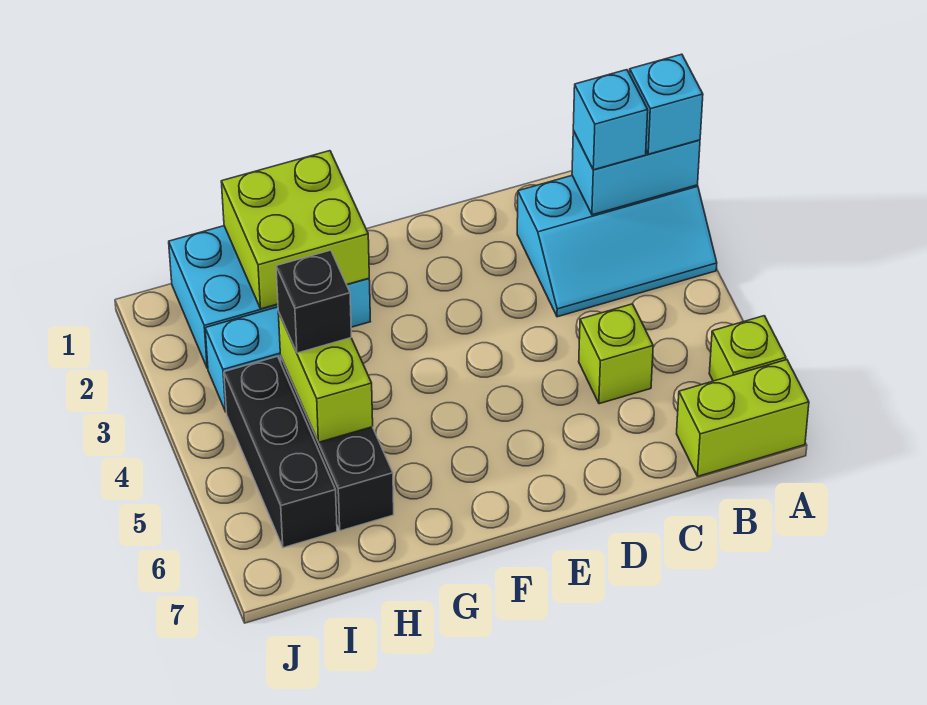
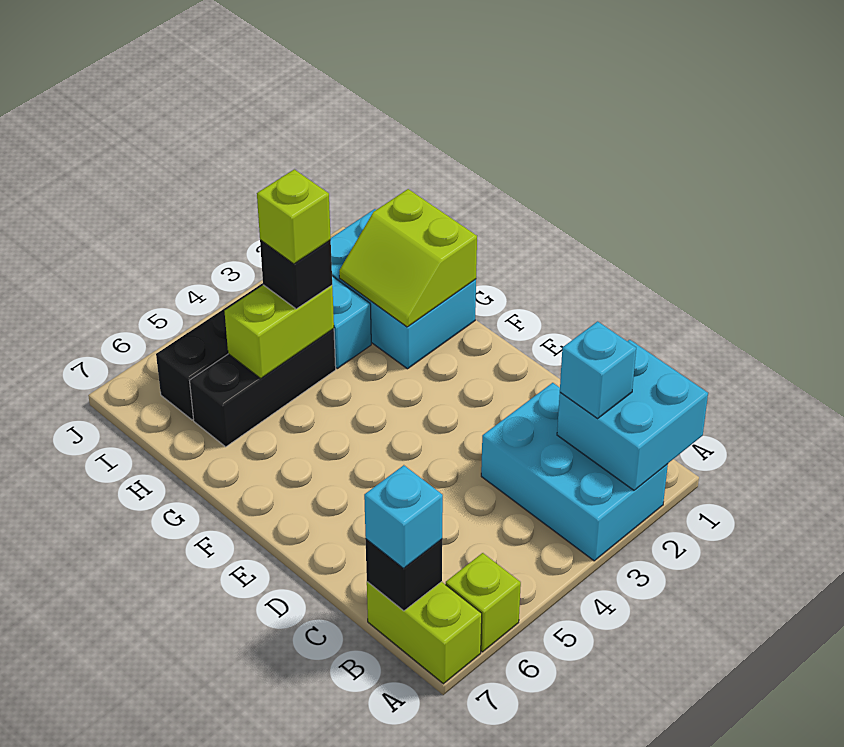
cyan slope A2:C3 level 1 top 2 -> cyan brick A2:C3 level 1
cyan brick A2:B2 level 2 -> cyan brick A1:B2 level 2
cyan brick A2 level 3 -> cyan brick B7 level 3
none -> black brick B7 level 2
lime brick C5 level 1 -> lime brick H4 level 4
lime brick G1:H2 level 2 -> lime slope G1:H2 level 2 top 1

